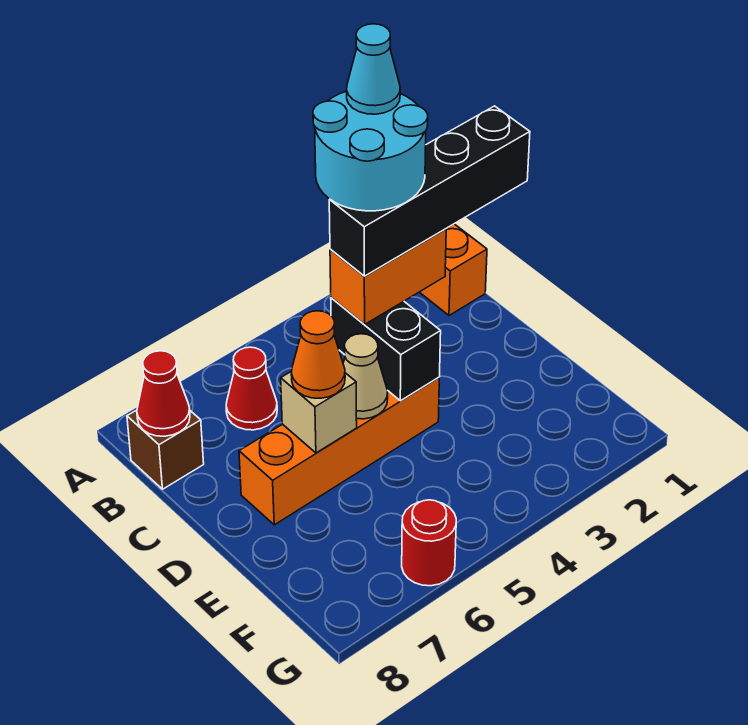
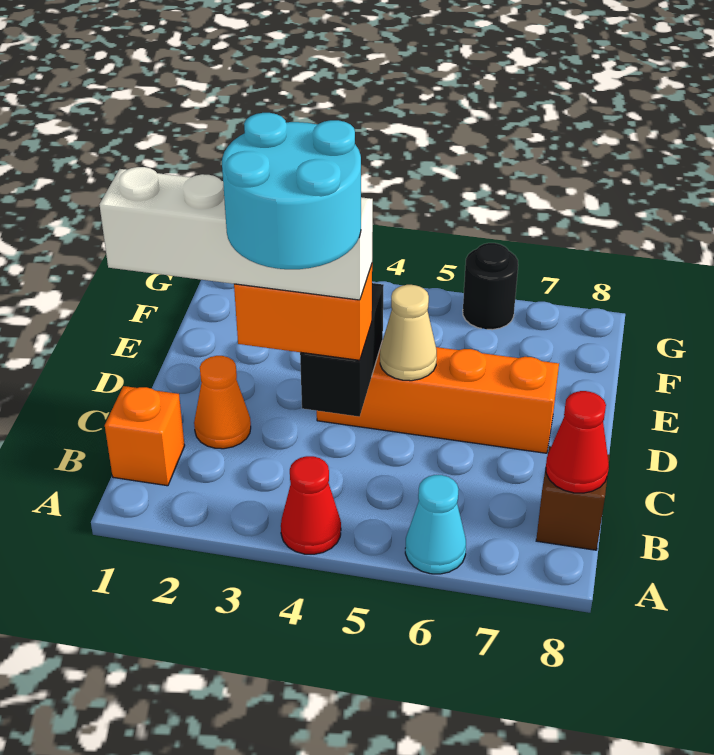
cyan cone B3 level 6 -> cyan cone A6 level 1
red cone B6 level 1 -> red cone A4 level 1
black brick C1:C4 level 4 -> white brick C1:C4 level 4
tan brick D6 level 2 -> none
orange cone D6 level 3 -> orange cone C2 level 1
red round brick G6 level 1 -> black round brick G6 level 1

